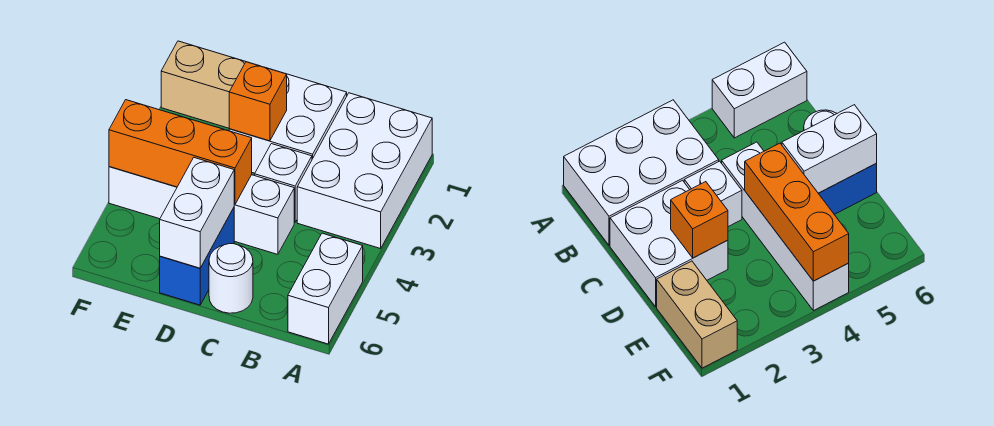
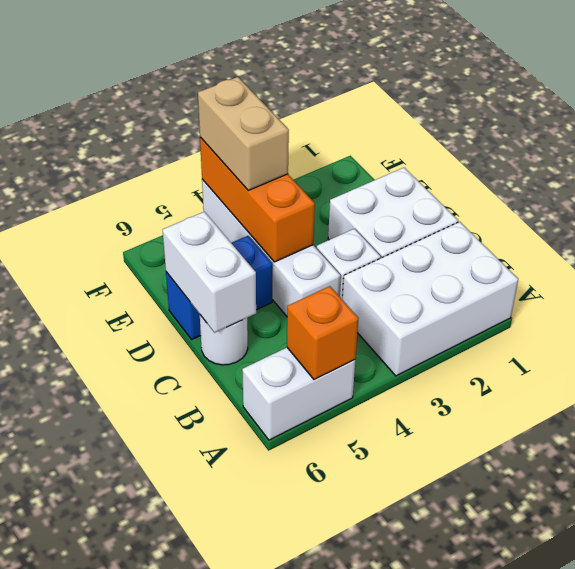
orange brick D2 level 2 -> orange brick A5 level 2
white brick D5:D6 level 2 -> white brick C6:D6 level 2
tan brick E1:F1 level 1 -> tan brick E4:F4 level 3

